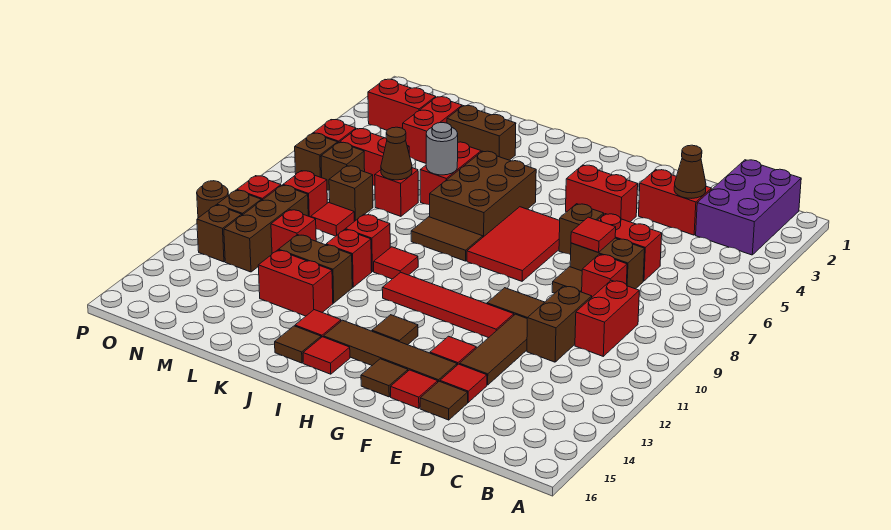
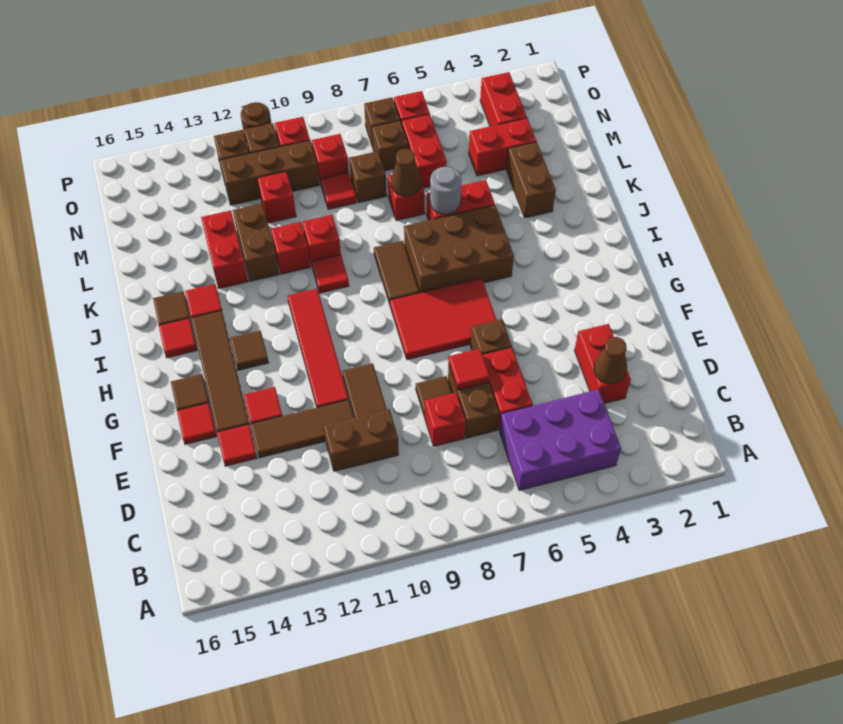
purple brick B1:C3 level 1 -> purple brick B4:C6 level 1
red brick C9:C10 level 1 -> none
brown tile E15 level 1 -> none
red brick F4:G4 level 1 -> none

